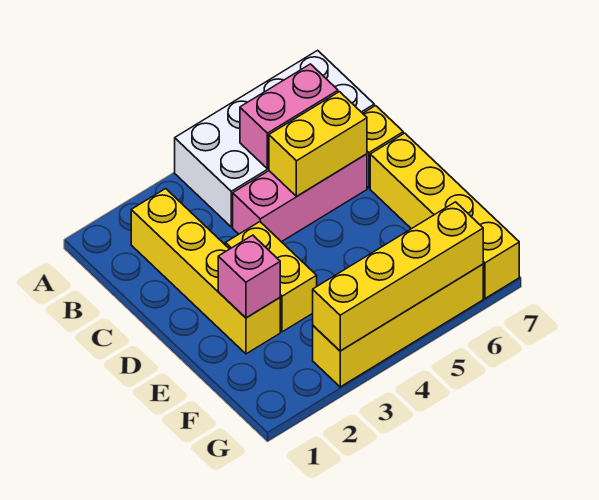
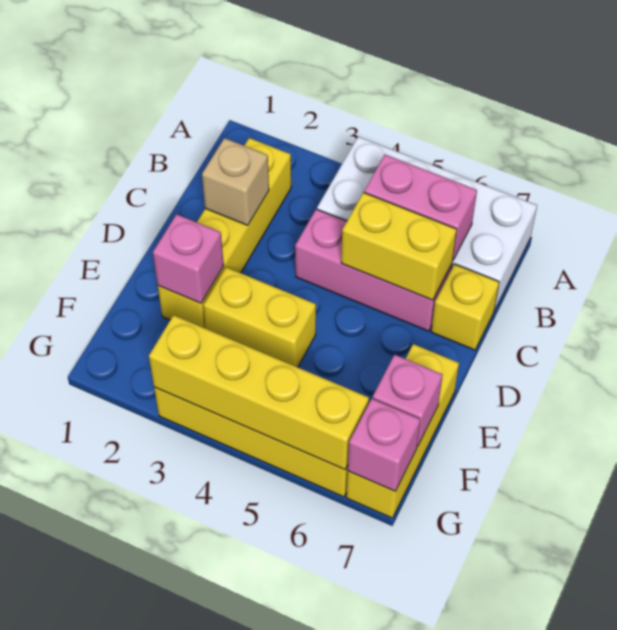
none -> tan brick C2 level 2
yellow brick D3:E3 level 1 -> yellow brick E3:E4 level 1
yellow brick D7:G7 level 1 -> yellow brick E7:G7 level 1
none -> pink brick F7 level 2
none -> pink brick G7 level 2

